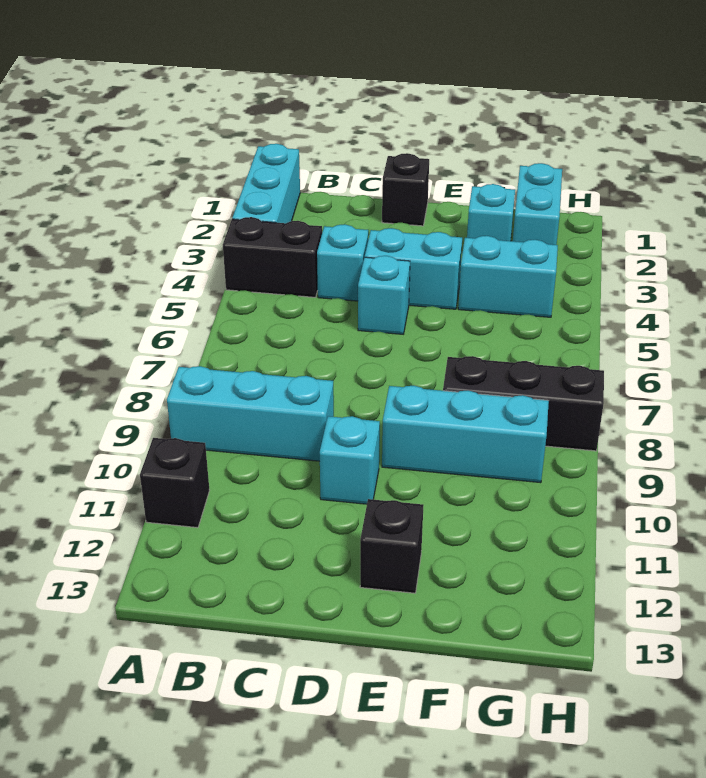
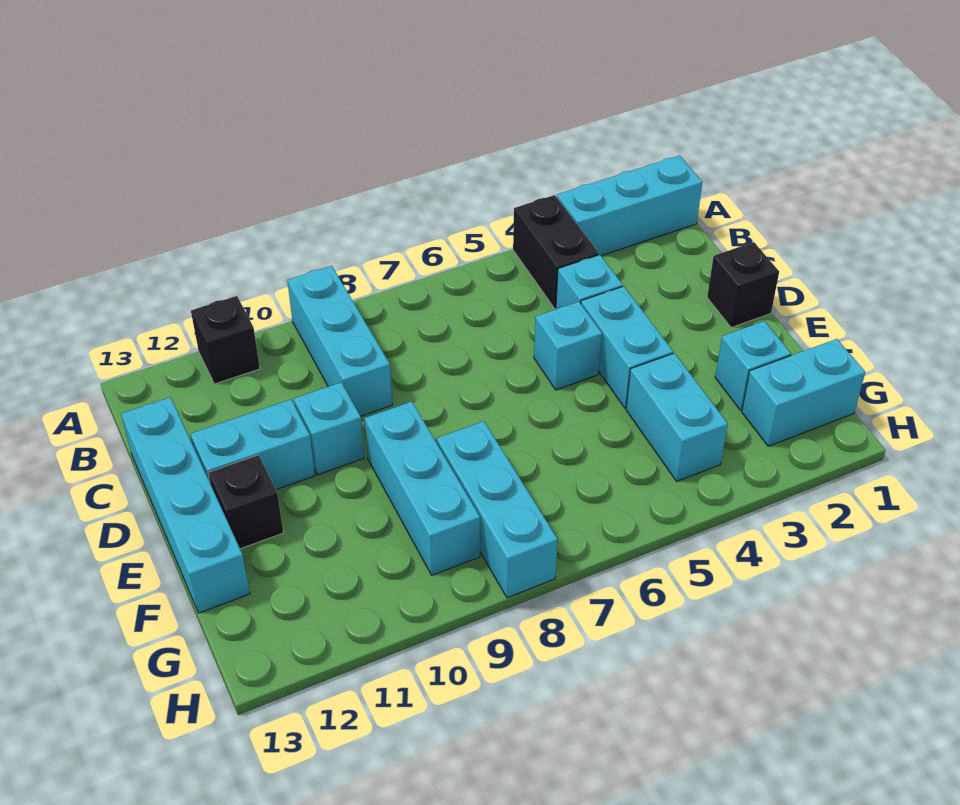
none -> cyan brick C13:F13 level 1
none -> cyan brick D11:D12 level 1
black brick F8:H8 level 1 -> cyan brick F8:H8 level 1

